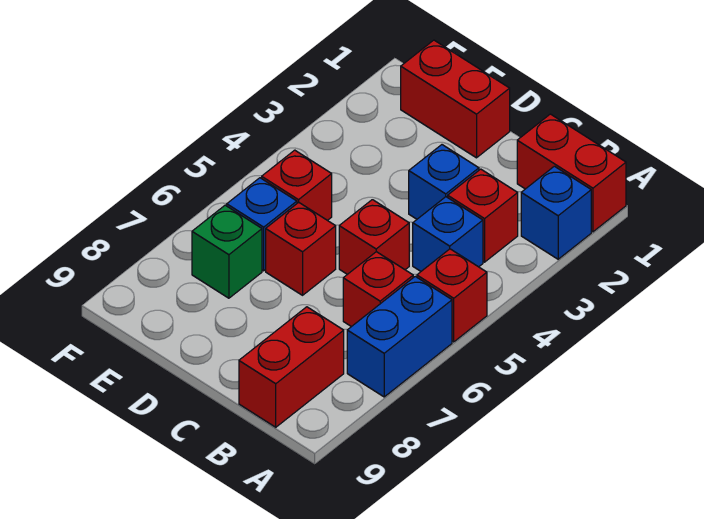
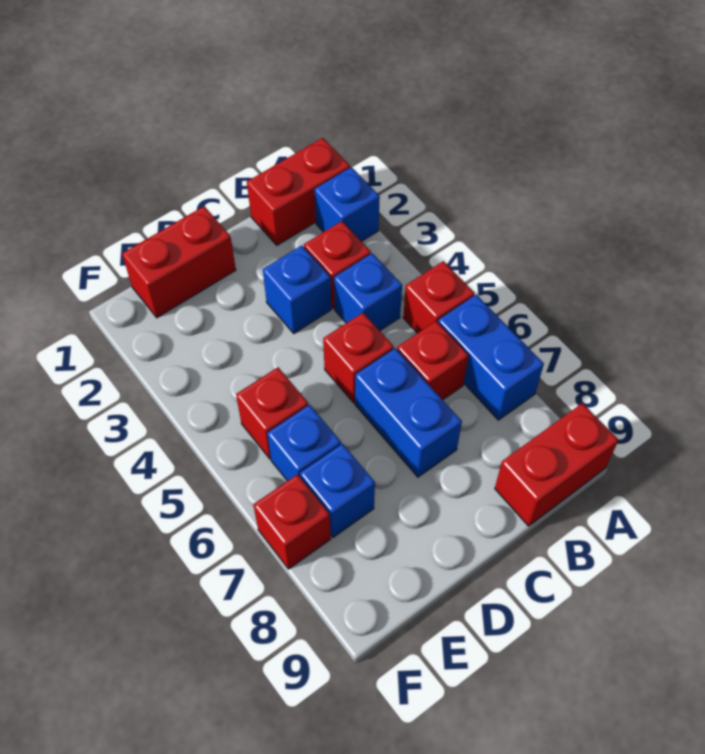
red brick B8:B9 level 1 -> red brick A9:B9 level 1
none -> blue brick C6:C7 level 1
red brick D6 level 1 -> red brick F7 level 1
green brick E7 level 1 -> blue brick E7 level 1

